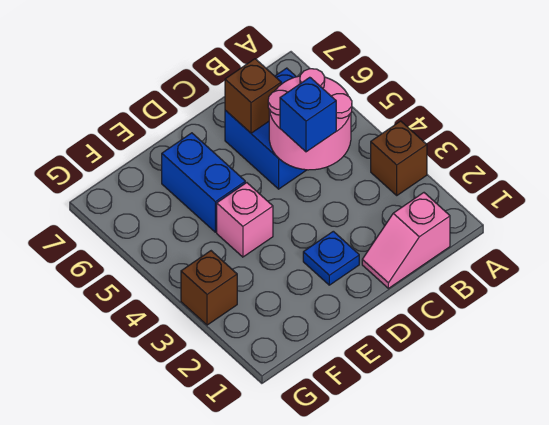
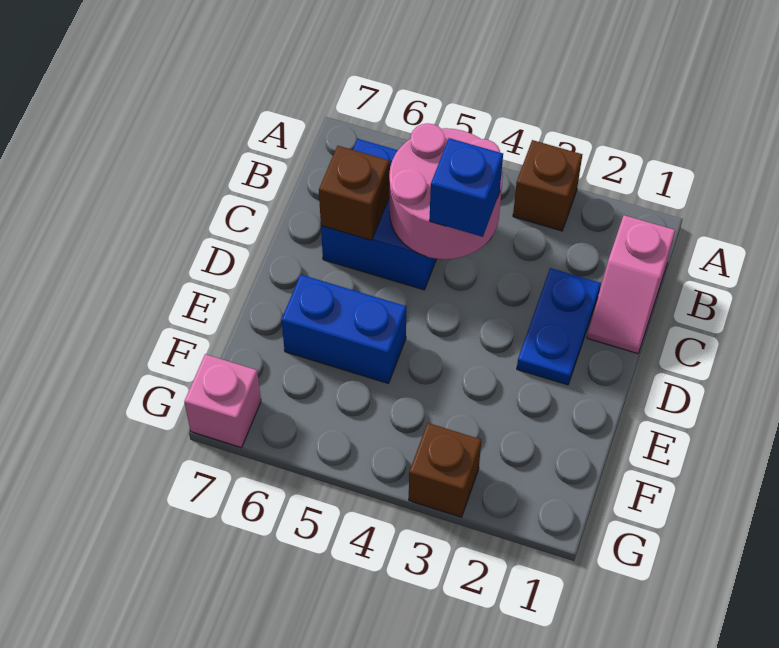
blue plate D2 level 1 -> blue plate C2:D2 level 1
pink brick E4 level 1 -> pink brick G7 level 1

